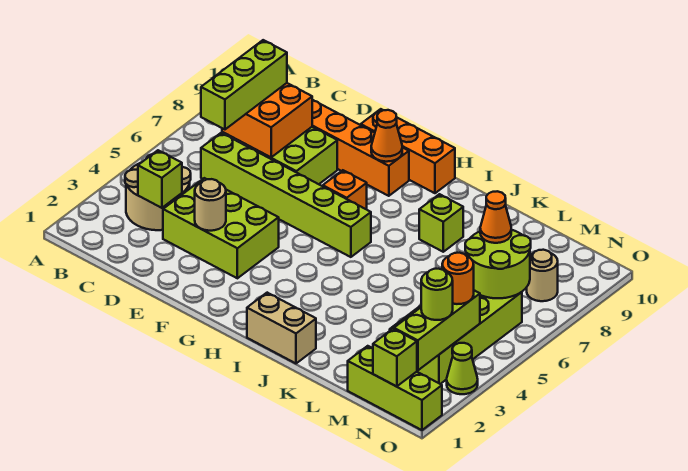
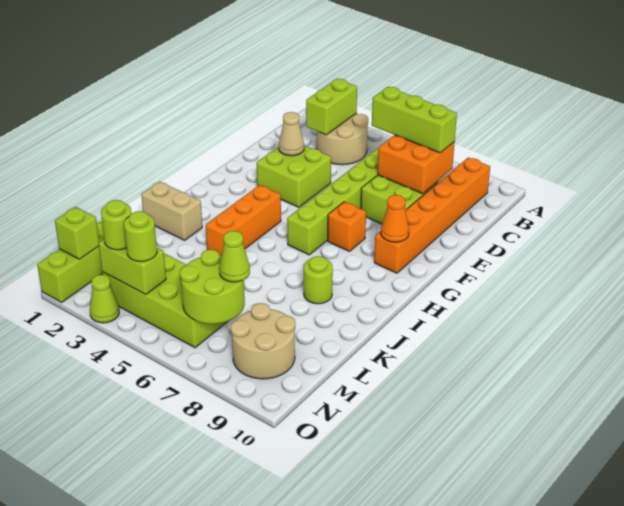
lime brick C3 level 2 -> lime brick B3:C3 level 2
lime brick D3:F4 level 1 -> lime brick E3:F4 level 1
tan round brick E3 level 2 -> tan cone E3 level 2
orange brick F10:H10 level 1 -> orange brick H4:J4 level 1
tan brick I1:J1 level 1 -> tan brick J1:J2 level 1
lime brick J8 level 1 -> lime round brick J8 level 1
orange cone M7 level 3 -> lime cone M7 level 3
lime brick N2:N4 level 2 -> lime brick N3:N4 level 2
orange round brick N4 level 3 -> lime round brick N4 level 3
tan round brick N8 level 1 -> tan round brick M8:N9 level 1

